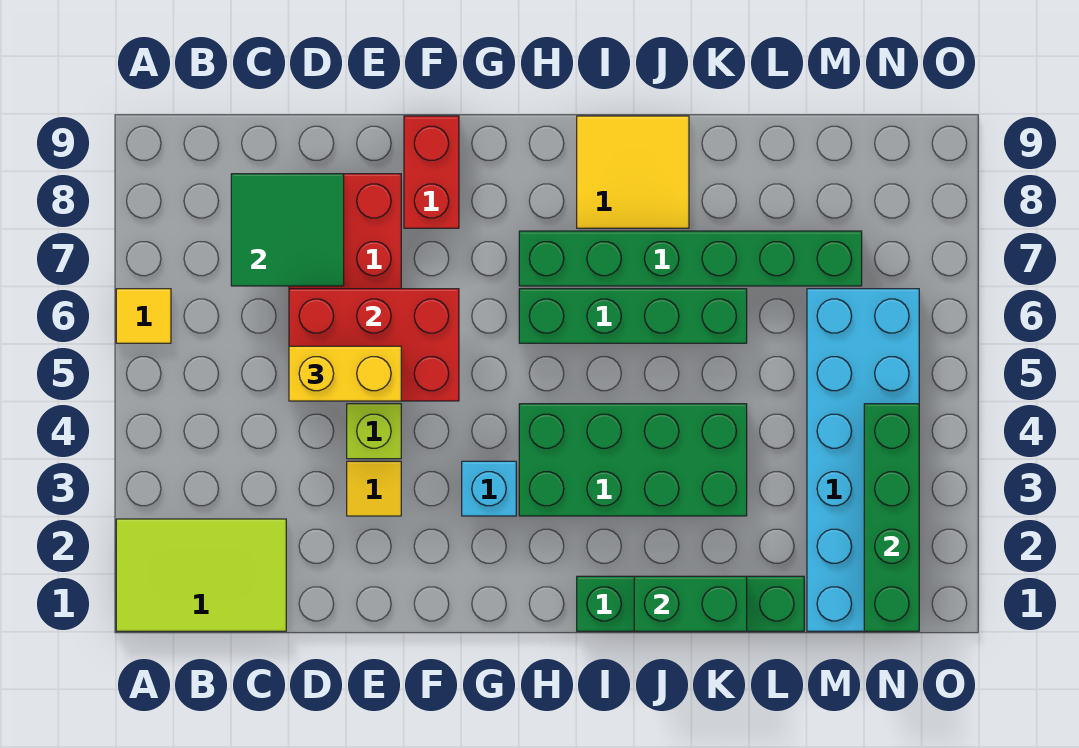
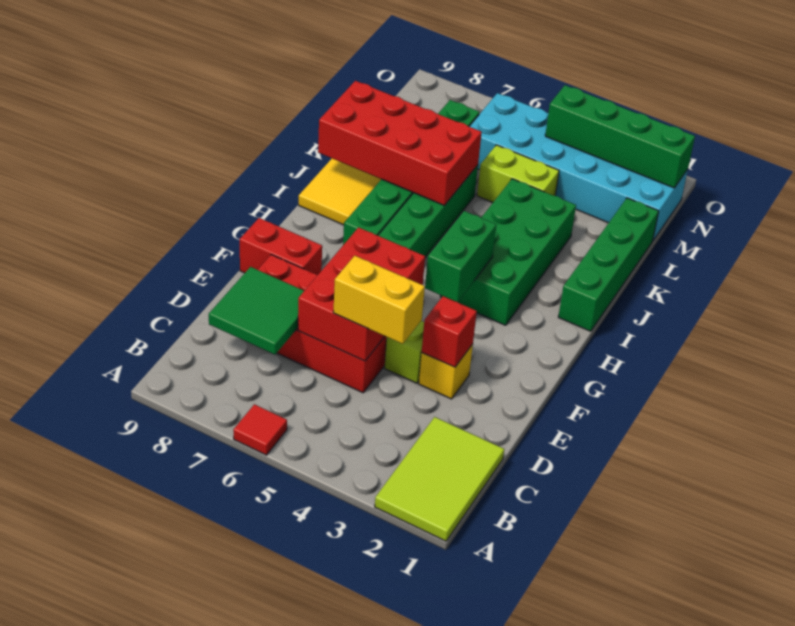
yellow tile A6 level 1 -> red tile A6 level 1
yellow brick D5:E5 level 3 -> yellow brick D4:D5 level 3
yellow tile E3 level 1 -> yellow brick E3 level 1
none -> red brick E3 level 2
cyan brick G3 level 1 -> none
green brick J1:K1 level 2 -> green brick G4:H4 level 2
none -> red brick J6:K9 level 2
none -> lime brick L4:L5 level 1

